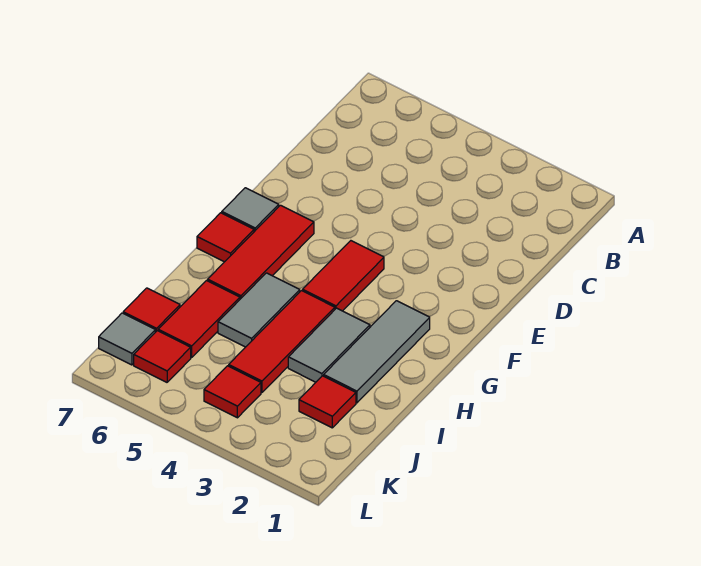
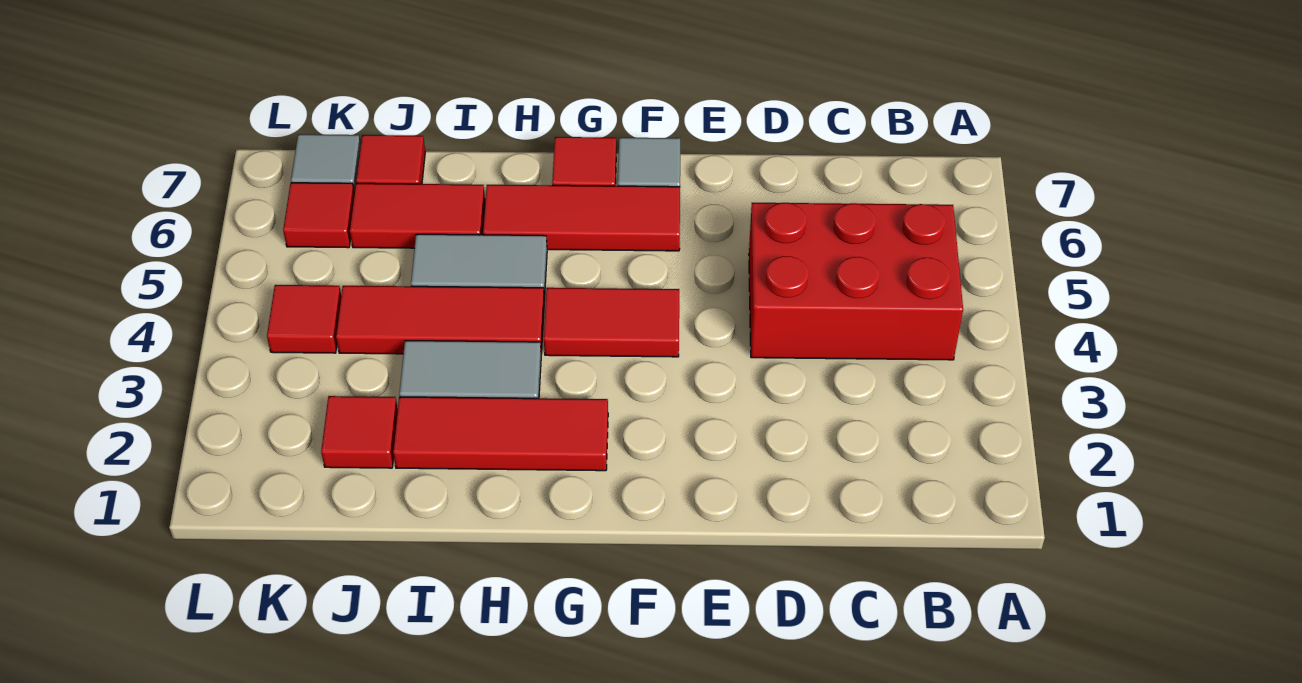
none -> red brick B4:D5 level 1
grey tile G2:I2 level 1 -> red tile G2:I2 level 1

